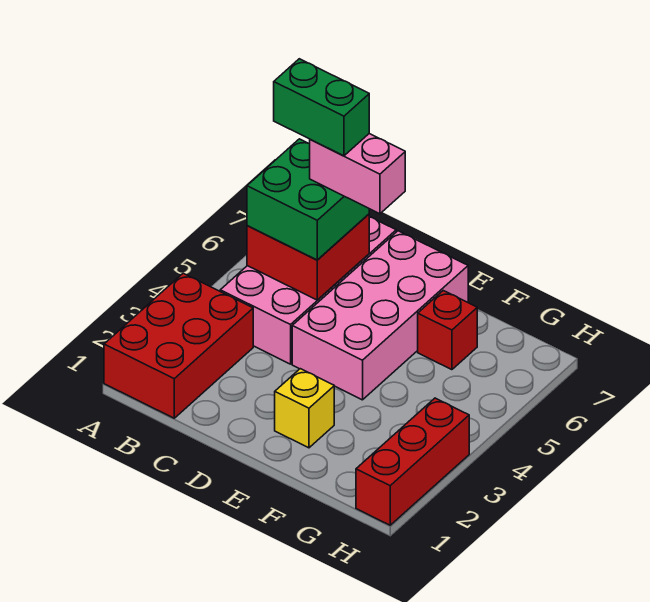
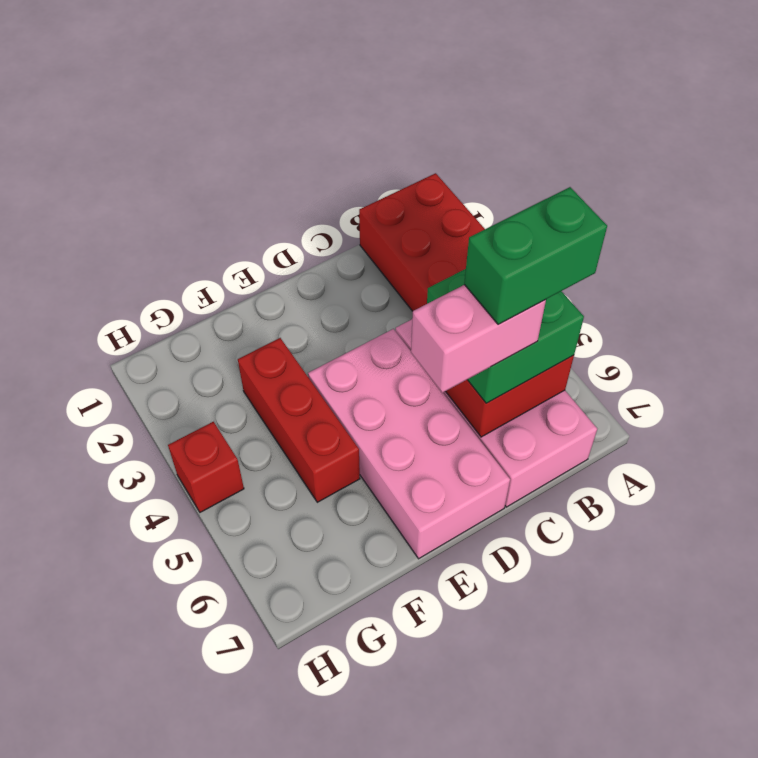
yellow brick E2 level 1 -> none
red brick F6 level 1 -> red brick H4 level 1
red brick H1:H3 level 1 -> red brick F3:F5 level 1

